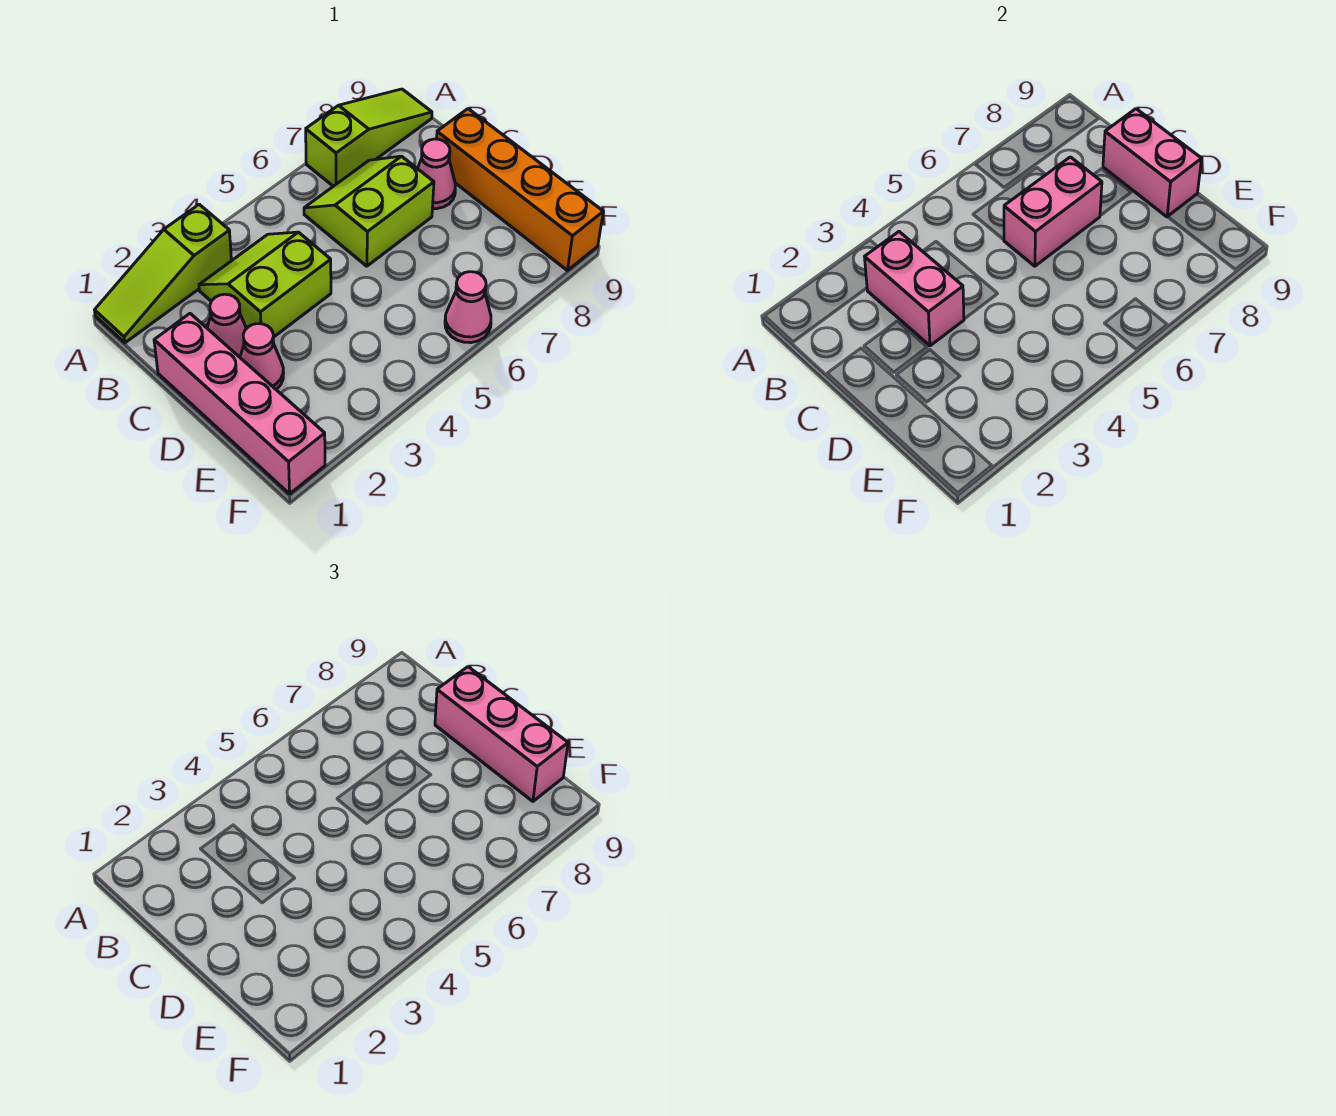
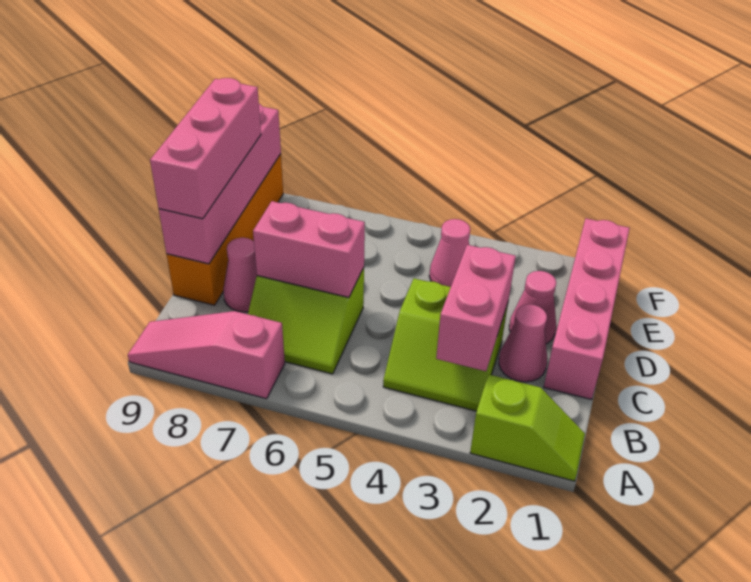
lime slope A1:A3 level 1 top 3 -> lime slope A1:A2 level 1 top 2
lime slope A7:A9 level 1 top 7 -> pink slope A7:A9 level 1 top 7
pink brick C9:D9 level 2 -> pink brick C9:F9 level 2
pink cone F6 level 1 -> pink cone E4 level 1

